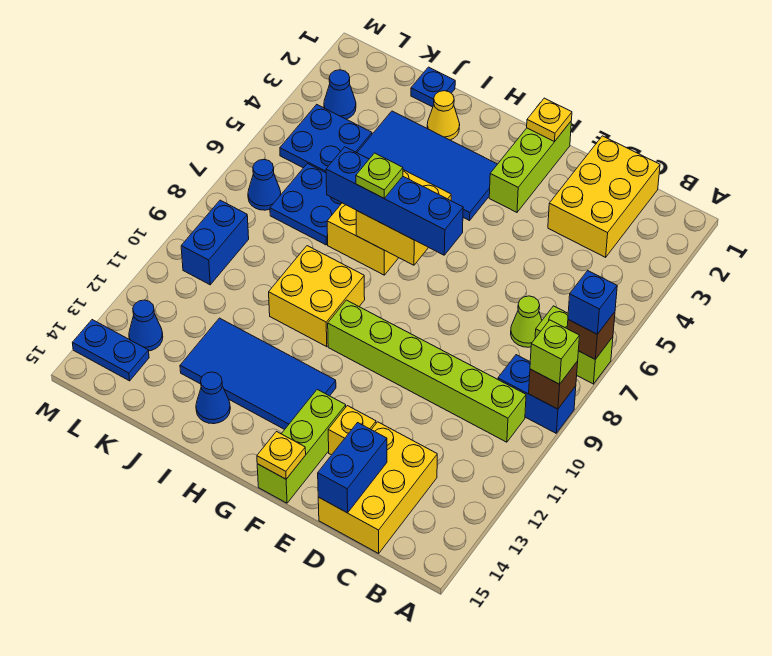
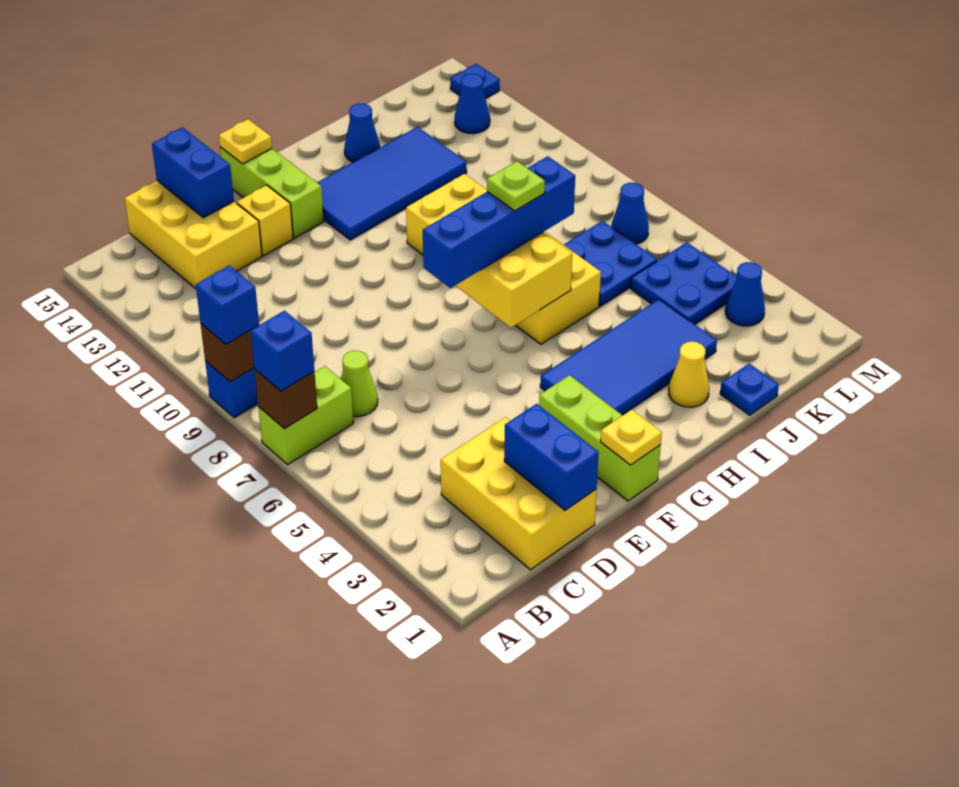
lime brick A9 level 3 -> blue brick A9 level 3
lime brick B10:G10 level 1 -> none
blue brick L9:L10 level 1 -> blue brick D1:D2 level 2
blue plate L14:M14 level 1 -> blue plate M14 level 1

